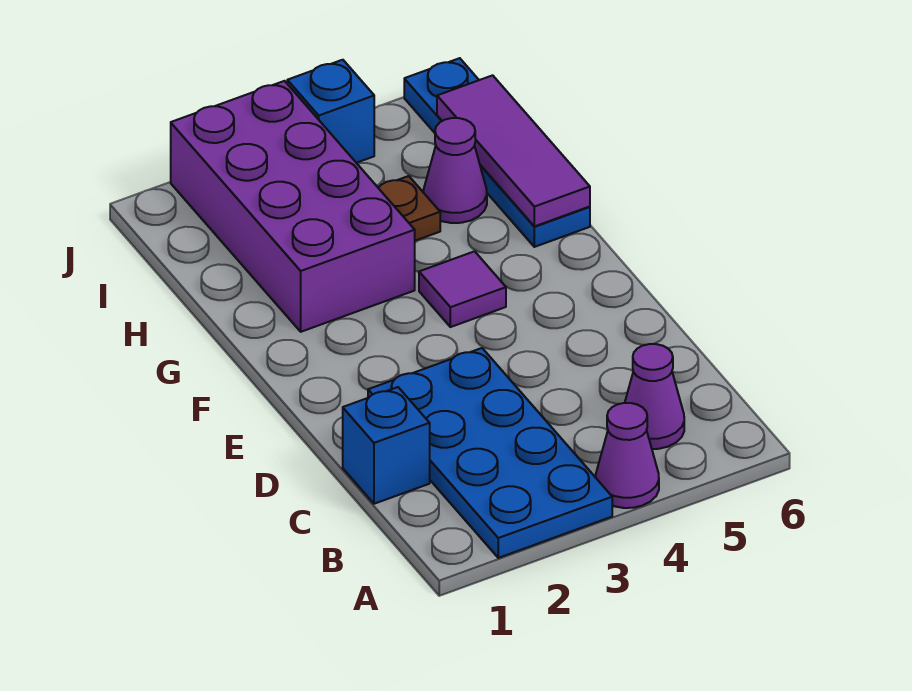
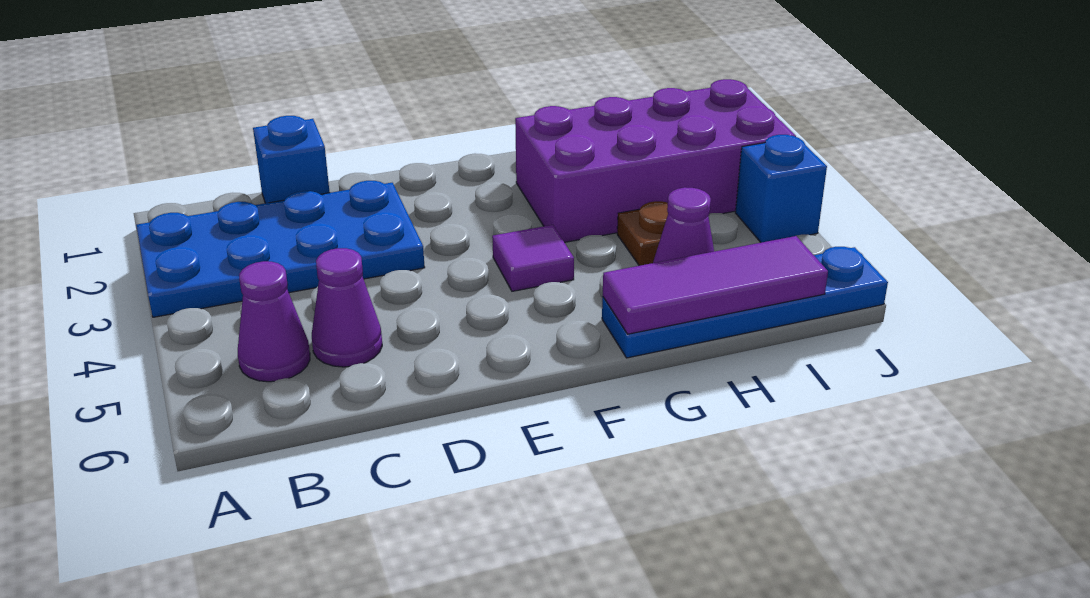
purple cone A4 level 1 -> purple cone C5 level 1

